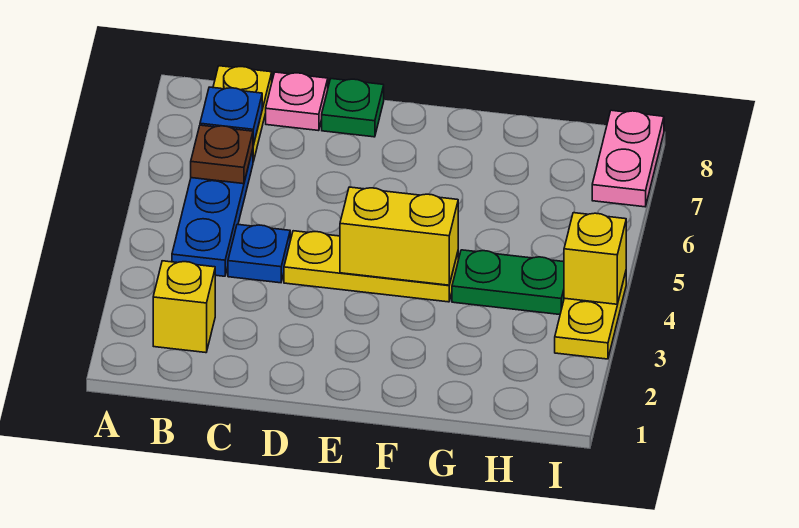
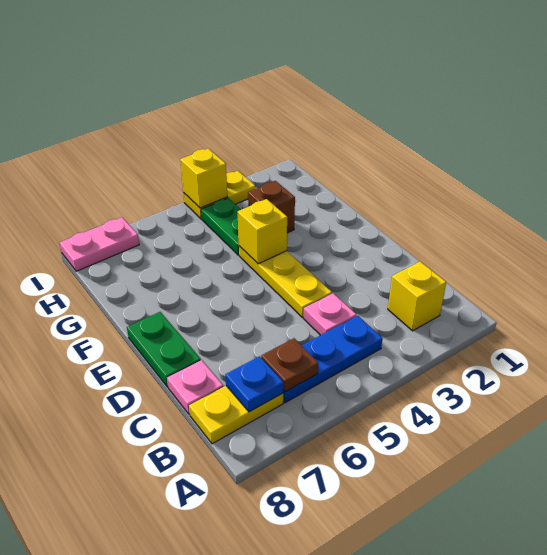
blue plate C4 level 1 -> pink plate C4 level 1
green plate D8 level 1 -> green plate D8:E8 level 1
yellow brick E4:F4 level 2 -> yellow brick F4 level 2
none -> brown brick G3 level 1

